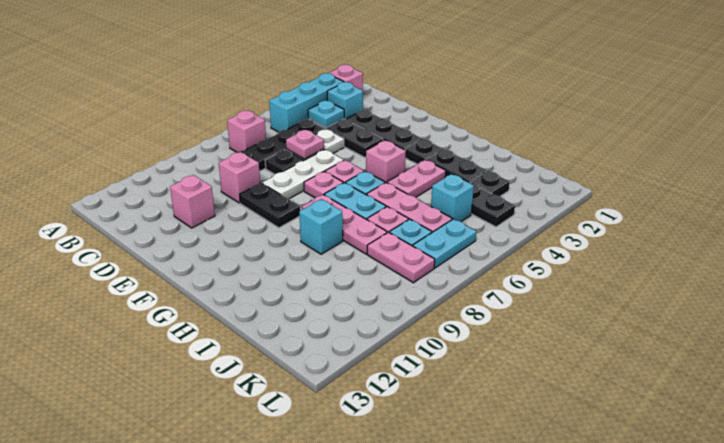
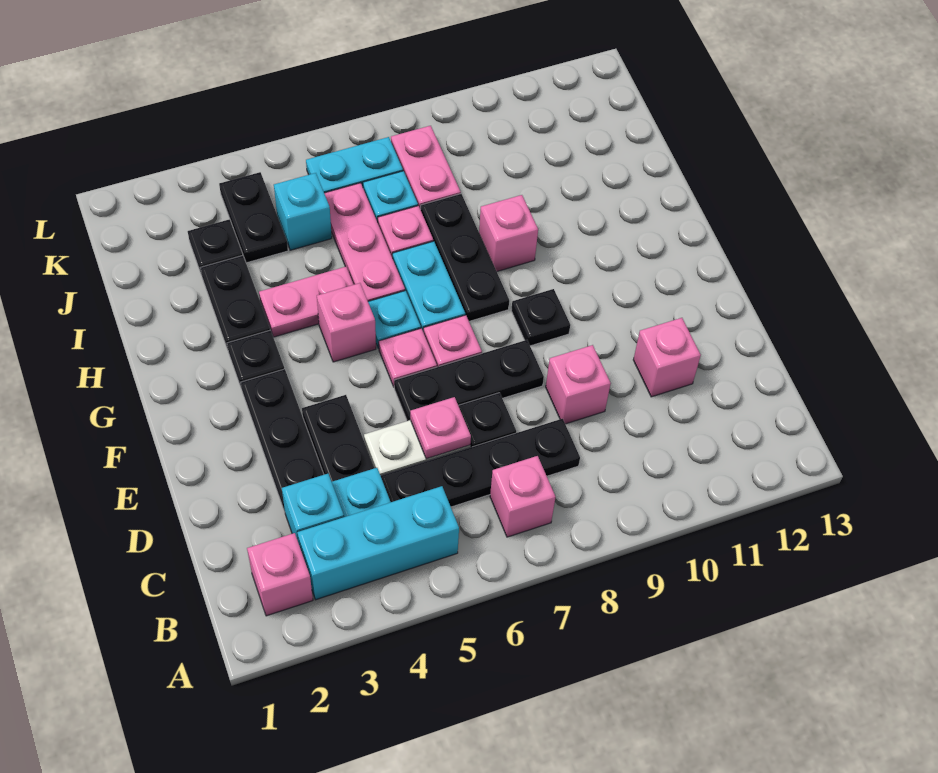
white plate E6:E8 level 1 -> black plate E6:E8 level 1
black plate E9:F9 level 1 -> black plate F9 level 1
pink plate G8:I8 level 1 -> black plate G8:I8 level 1
cyan brick H9 level 1 -> pink brick H9 level 1

